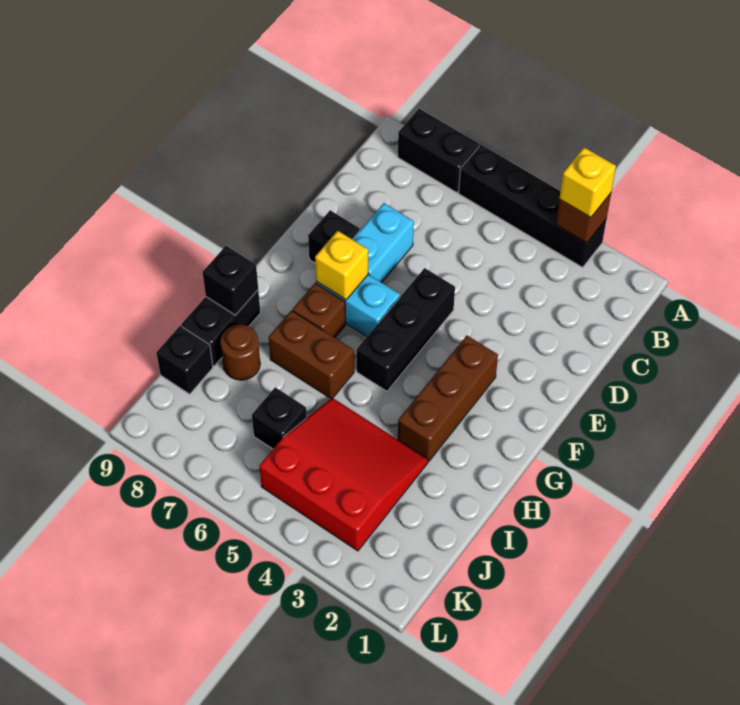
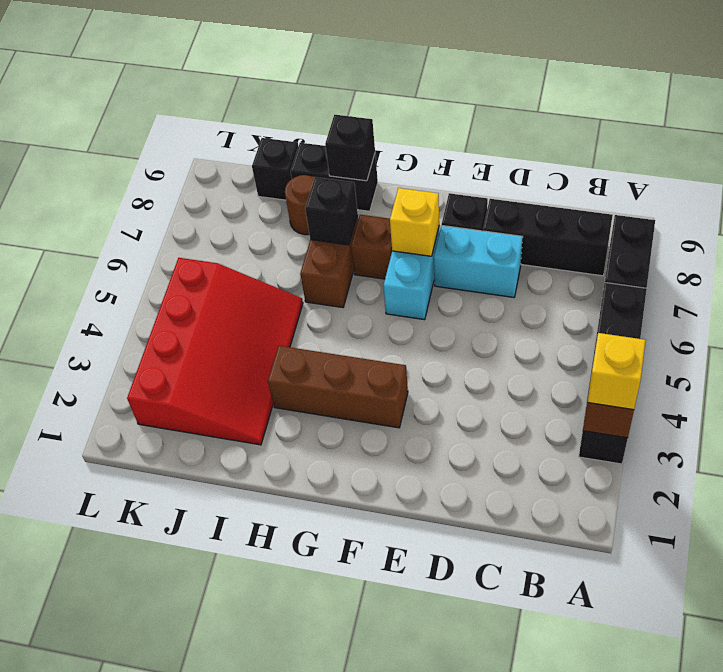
black brick E5:G5 level 1 -> black brick B8:D8 level 1
red slope I3:K5 level 1 top K -> red slope I2:K5 level 1 top K
black brick J6 level 1 -> black brick H7 level 2

